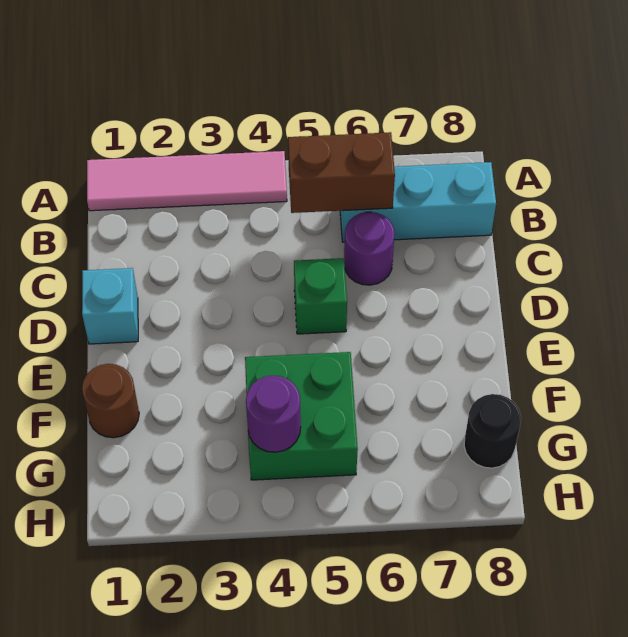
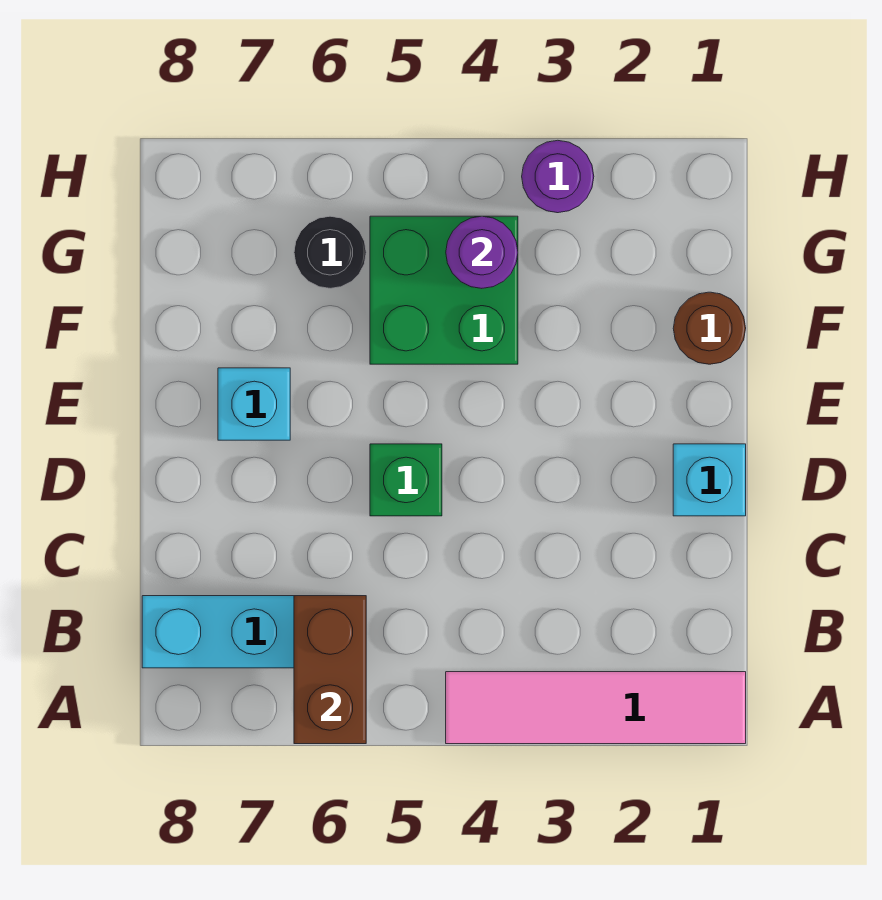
brown brick B5:B6 level 2 -> brown brick A6:B6 level 2
purple round brick C6 level 1 -> purple round brick H3 level 1
none -> cyan brick E7 level 1
black round brick G8 level 1 -> black round brick G6 level 1

